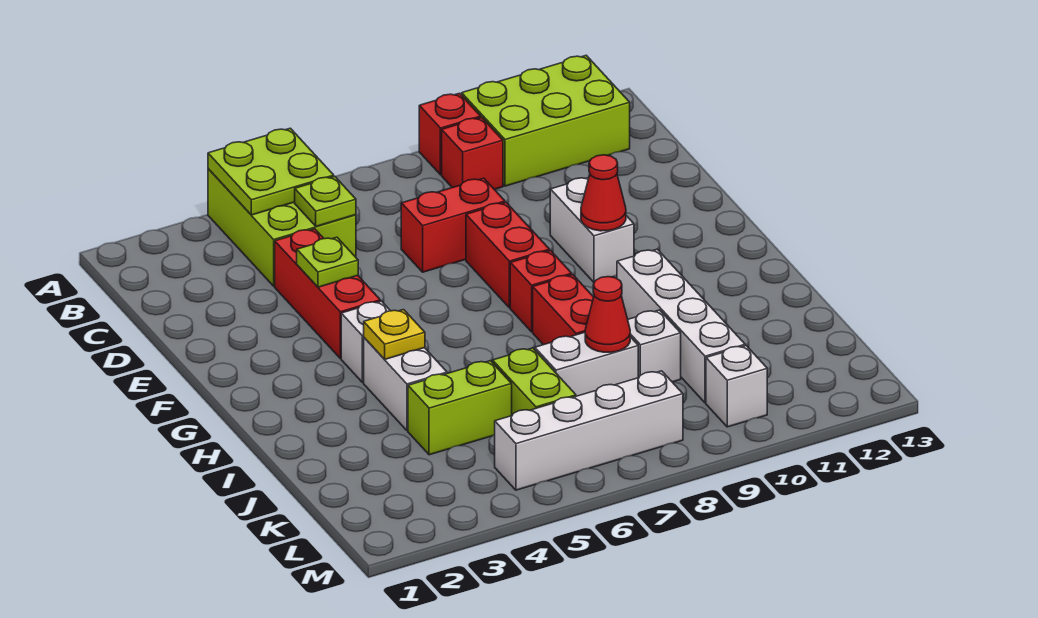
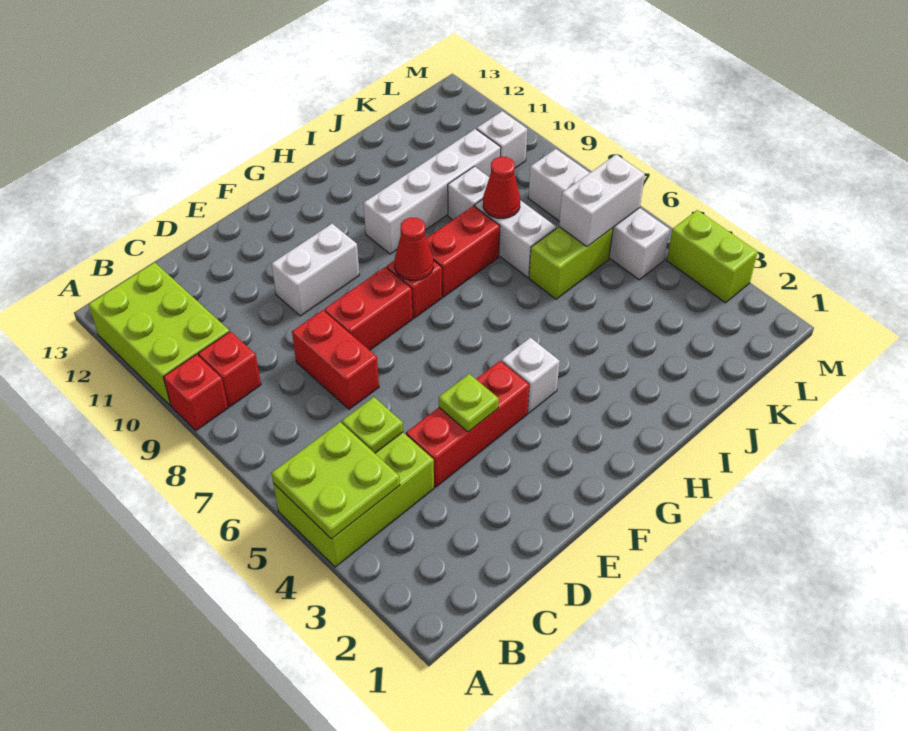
red cone F10 level 2 -> red cone G8 level 2
white brick H4:I4 level 1 -> white brick K6:L6 level 2
yellow plate H4 level 2 -> none
lime brick J4:J5 level 1 -> lime brick M3:M4 level 1

